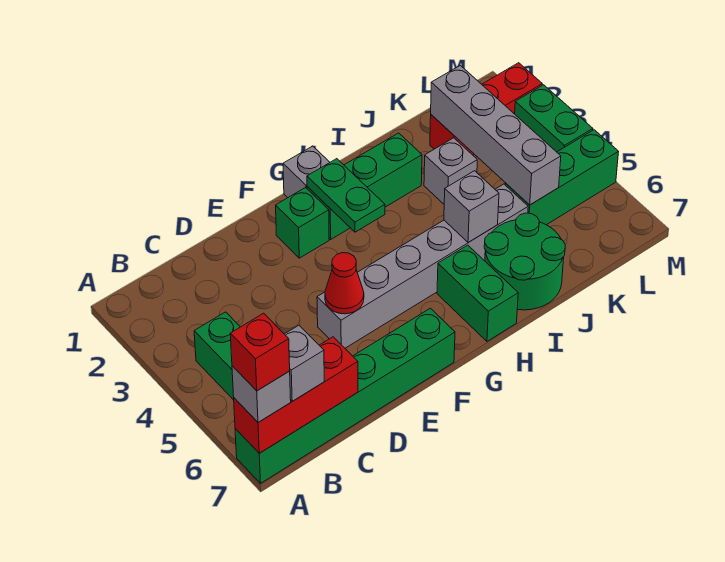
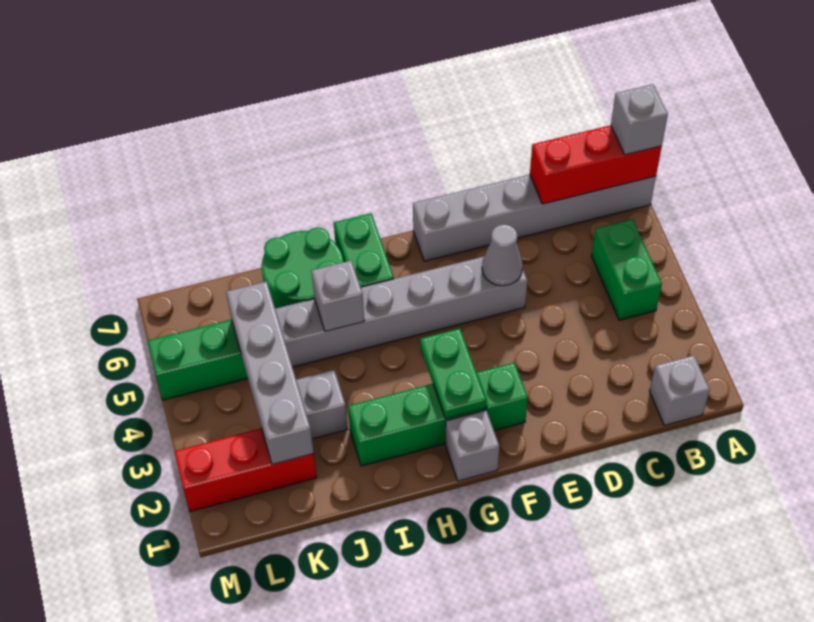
green brick A7:F7 level 1 -> grey brick A7:F7 level 1
red brick A7 level 4 -> none
grey brick B7 level 3 -> grey brick B1 level 1
red cone E5 level 2 -> grey cone E5 level 2
green brick M3:M4 level 1 -> none

